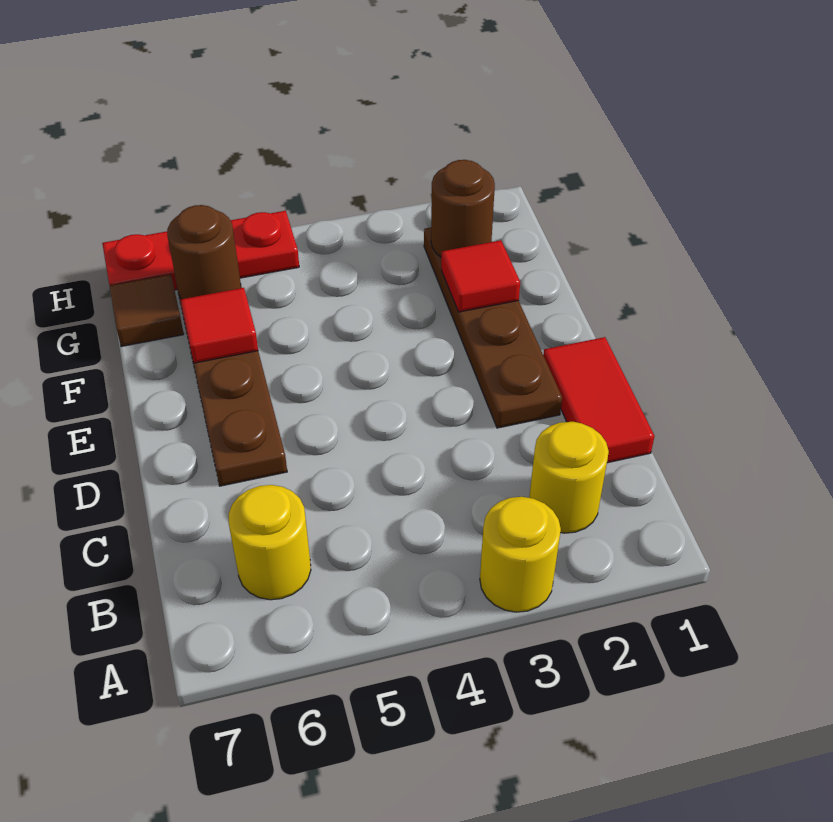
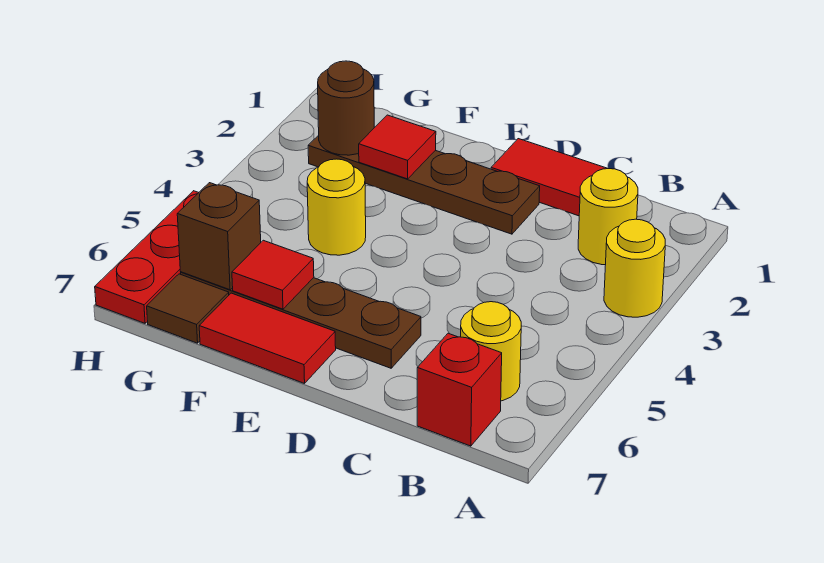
none -> red brick B7 level 1
none -> red tile E7:F7 level 1
none -> yellow round brick F4 level 1
brown round brick G6 level 2 -> brown brick G6 level 2

